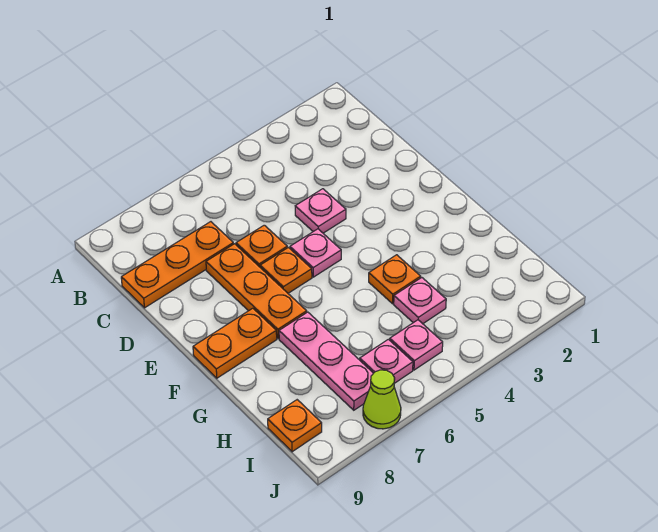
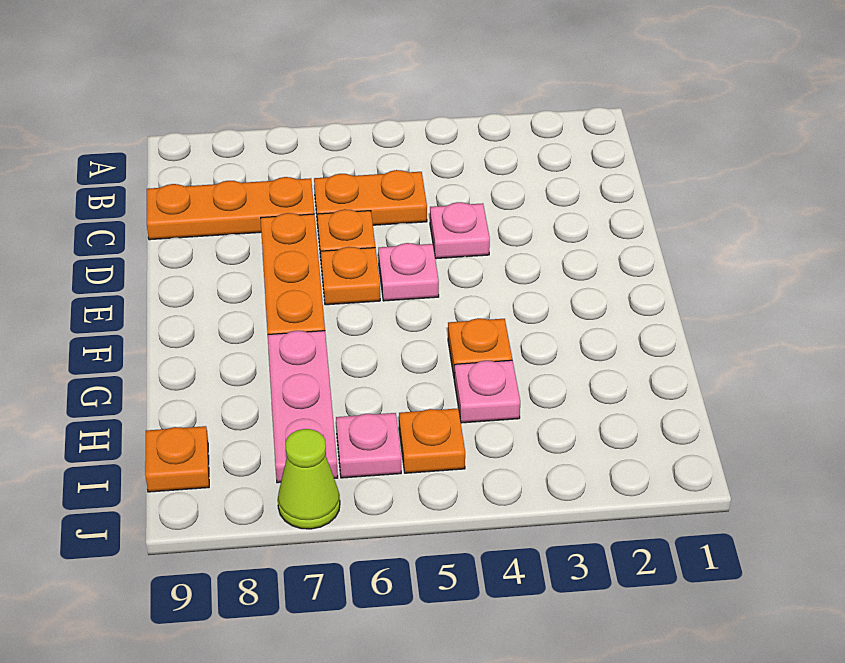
orange plate F8:F9 level 1 -> orange plate C5:C6 level 1
pink plate I5 level 1 -> orange plate I5 level 1

